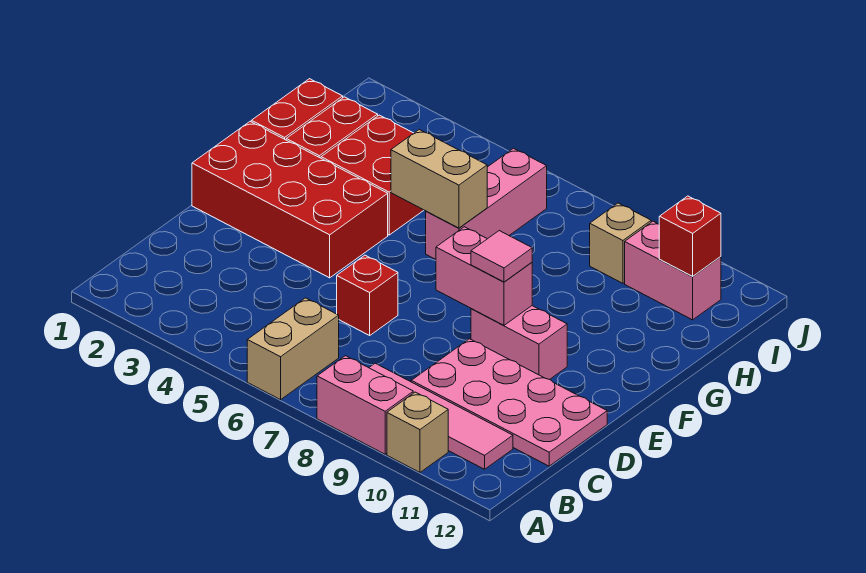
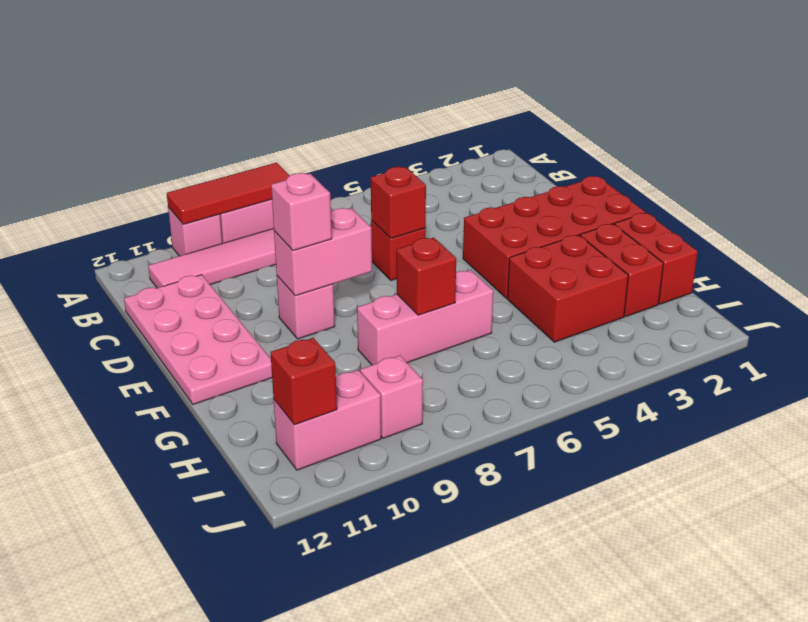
tan brick A6:B6 level 1 -> none
none -> red tile A8:A10 level 2
tan brick A10 level 1 -> pink brick A10 level 1
pink plate C9:D12 level 1 -> pink plate C11:F12 level 1
none -> red brick D6 level 2
pink brick E9:E10 level 1 -> pink brick E9 level 1
pink tile E9 level 3 -> pink brick E9 level 3
tan brick G5:G6 level 2 -> none
pink brick G6:I6 level 1 -> pink brick G6:G8 level 1
none -> red brick G7 level 2
tan brick I9 level 1 -> pink brick I9 level 1

